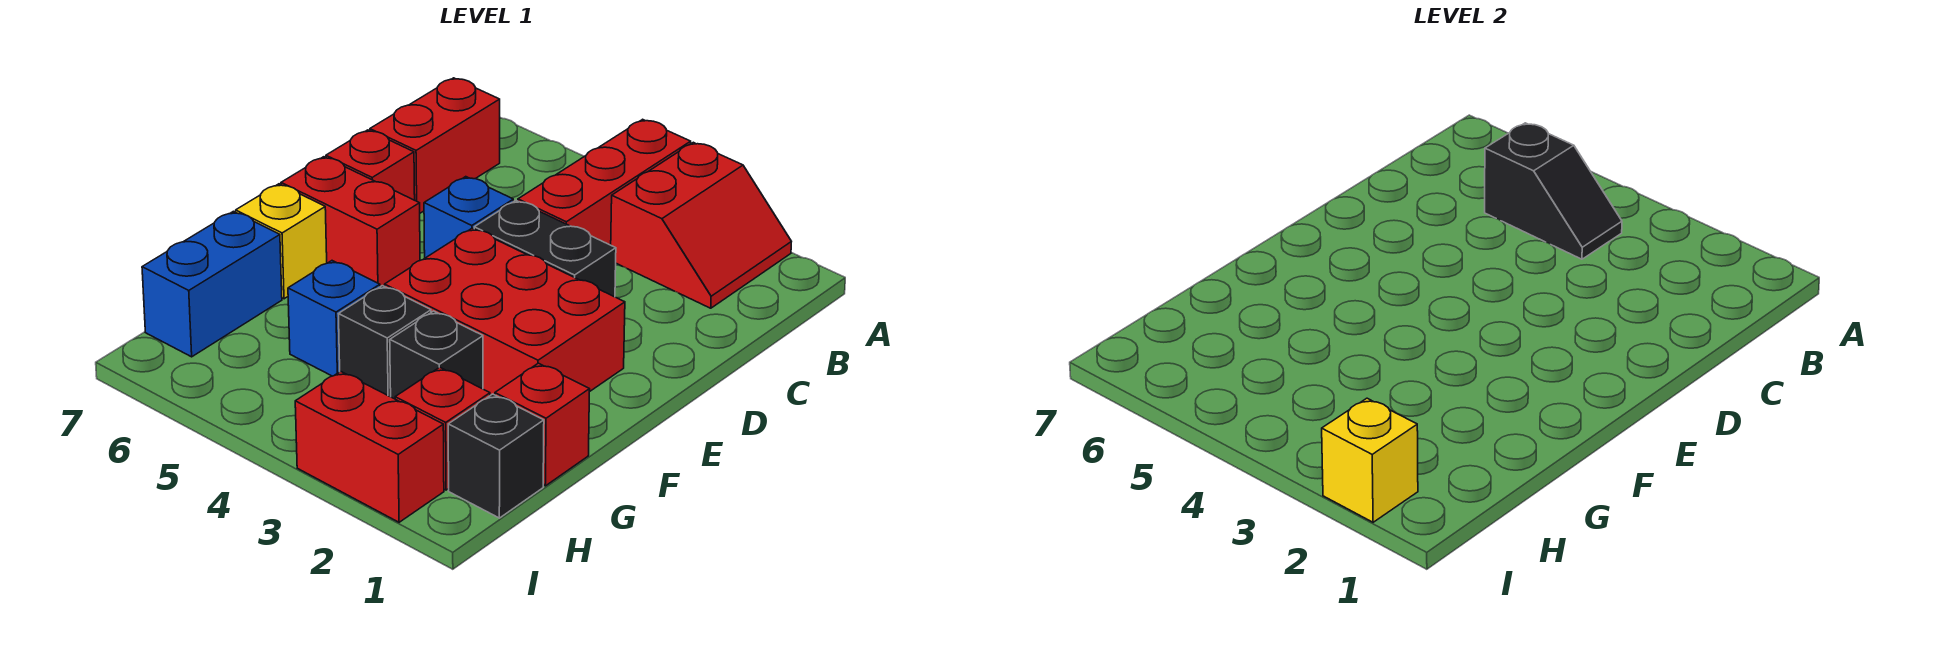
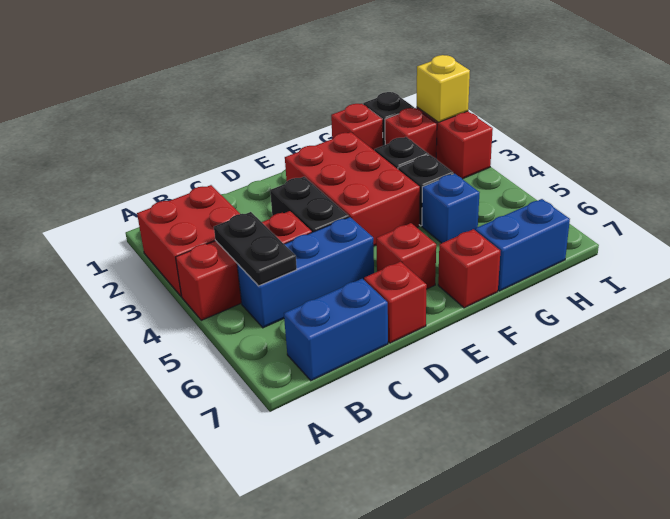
red slope A2:B3 level 1 top 3 -> red brick A2:B3 level 1
black slope B4:B5 level 2 top 5 -> black plate B4:B5 level 2
red brick B7:C7 level 1 -> blue brick B7:C7 level 1
blue brick D5 level 1 -> blue brick B5:D5 level 1
red brick E6:E7 level 1 -> red brick E6 level 1
yellow brick F7 level 1 -> red brick F7 level 1

